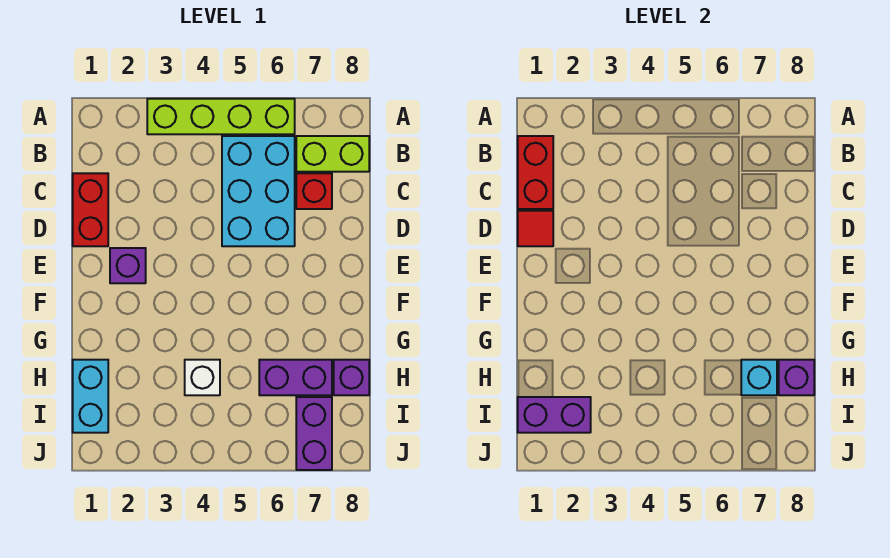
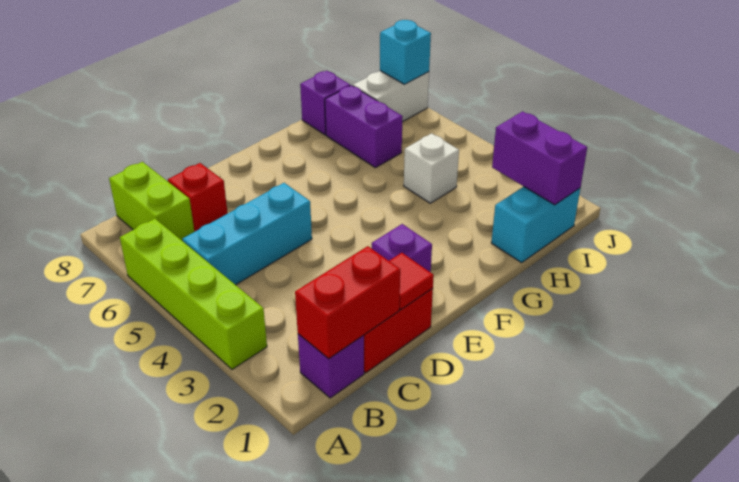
cyan brick B5:D6 level 1 -> cyan brick B5:D5 level 1
cyan brick H7 level 2 -> cyan brick J7 level 2
purple brick H8 level 2 -> purple brick B1 level 1
purple brick I7:J7 level 1 -> white brick I7:J7 level 1

